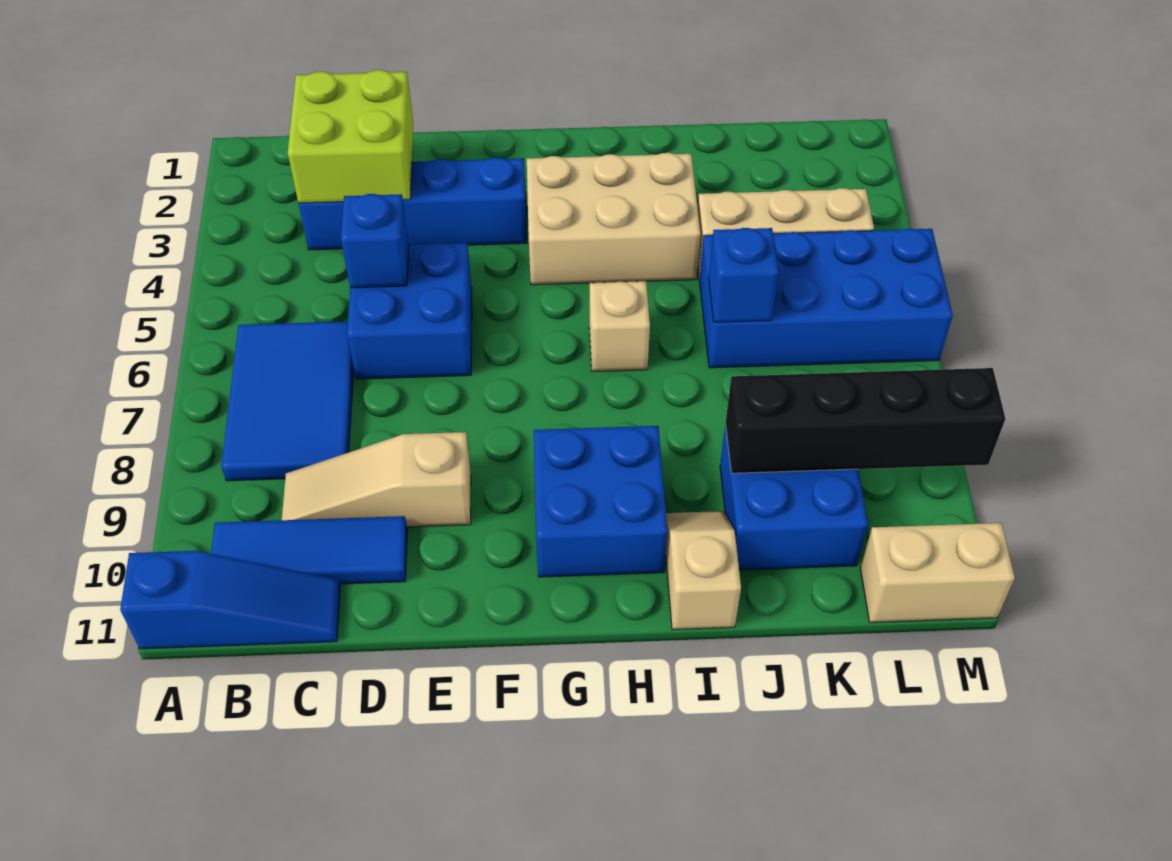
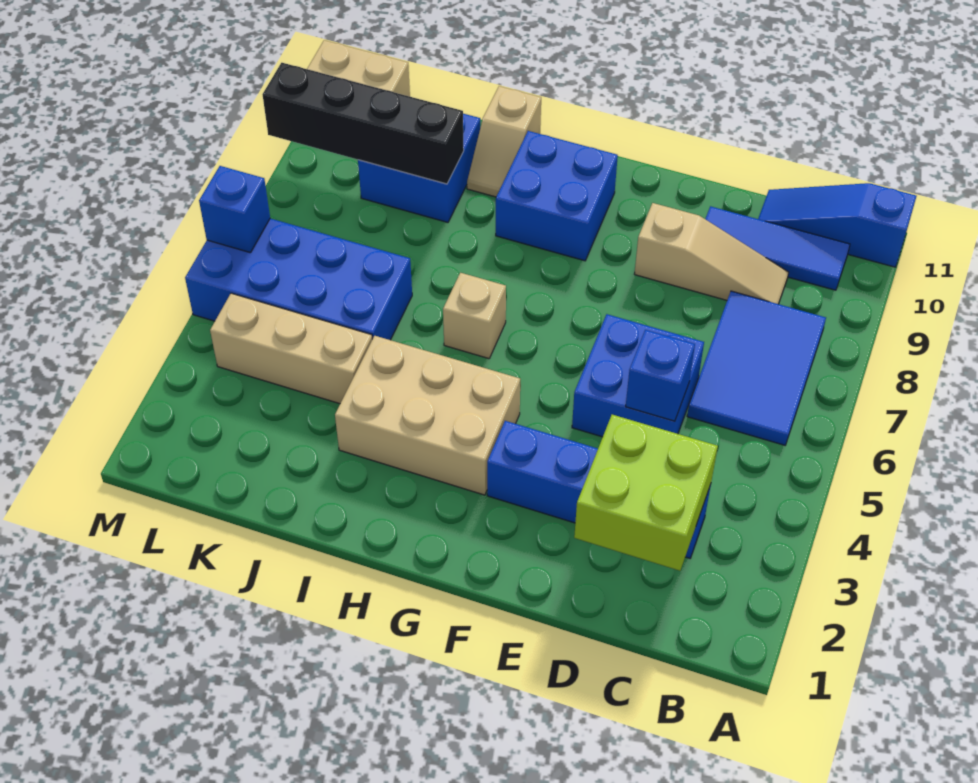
blue brick J6 level 2 -> blue brick M6 level 2

